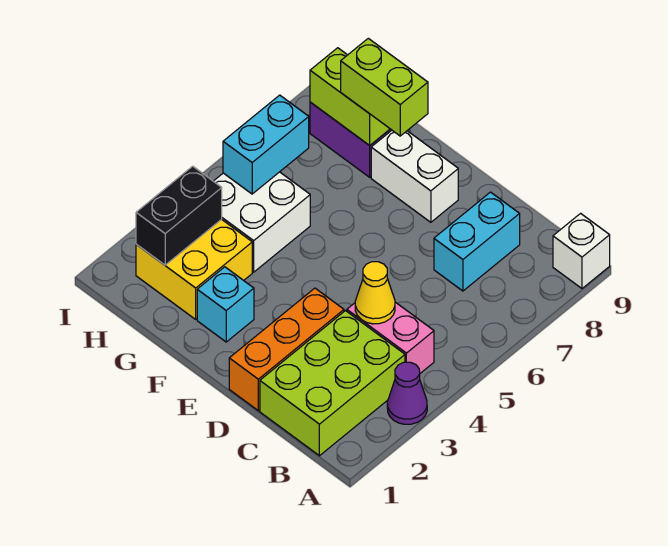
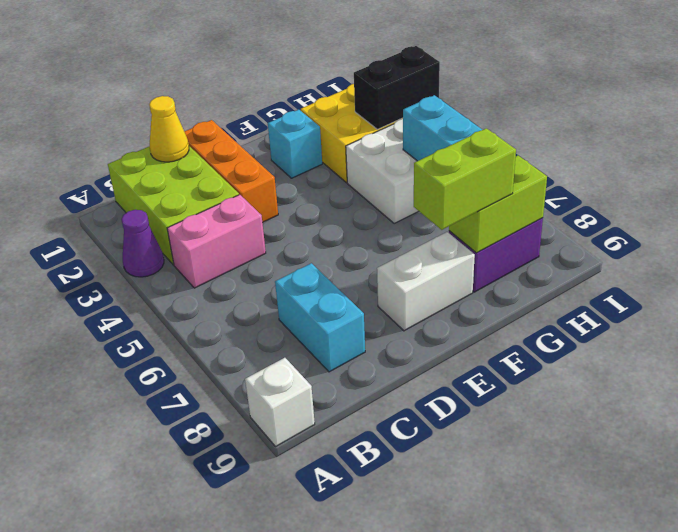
yellow cone C4 level 2 -> yellow cone C1 level 2
black brick H2:H3 level 2 -> black brick H3:I3 level 2

